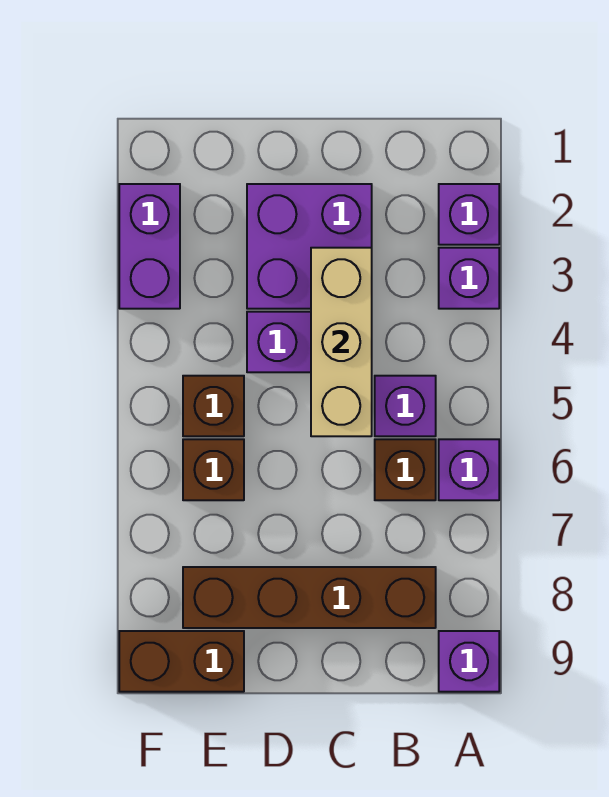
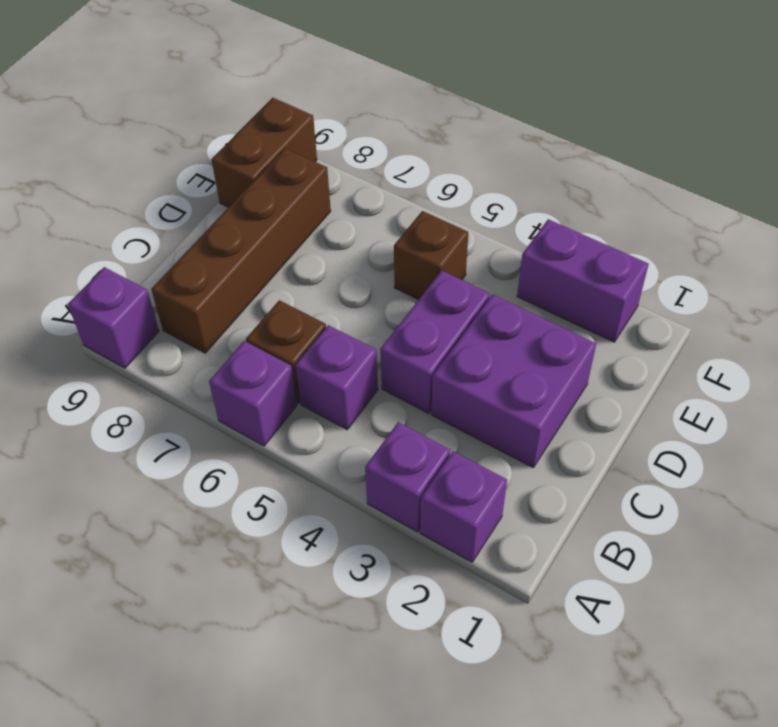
tan brick C3:C5 level 2 -> none
brown brick E6 level 1 -> none

